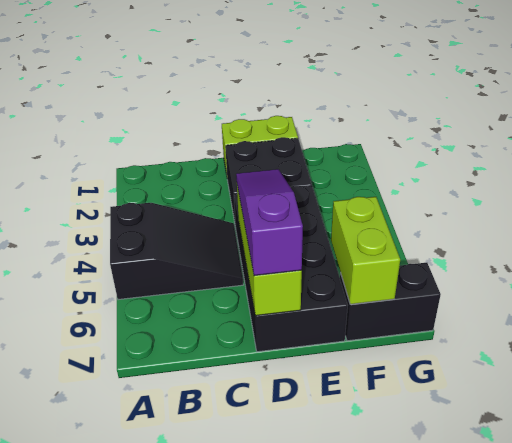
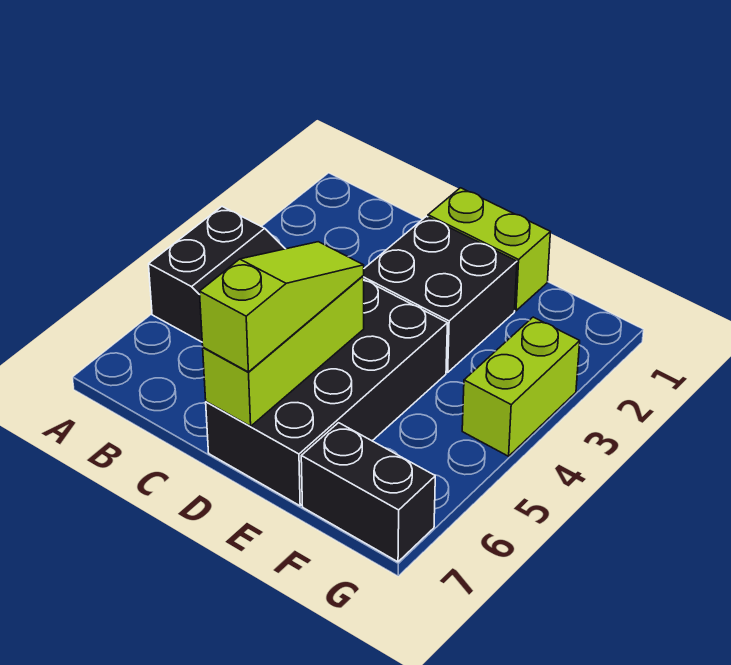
purple slope D5:D7 level 3 top 7 -> lime slope D5:D7 level 3 top 7
lime brick F6:F7 level 2 -> lime brick G3:G4 level 1

